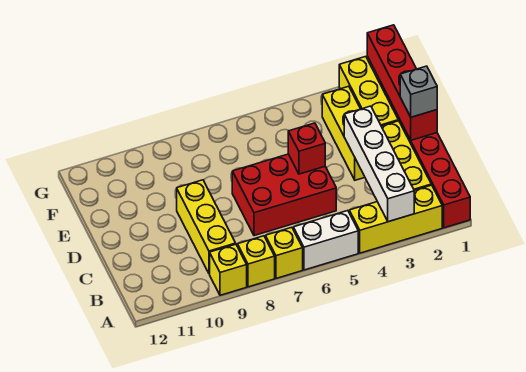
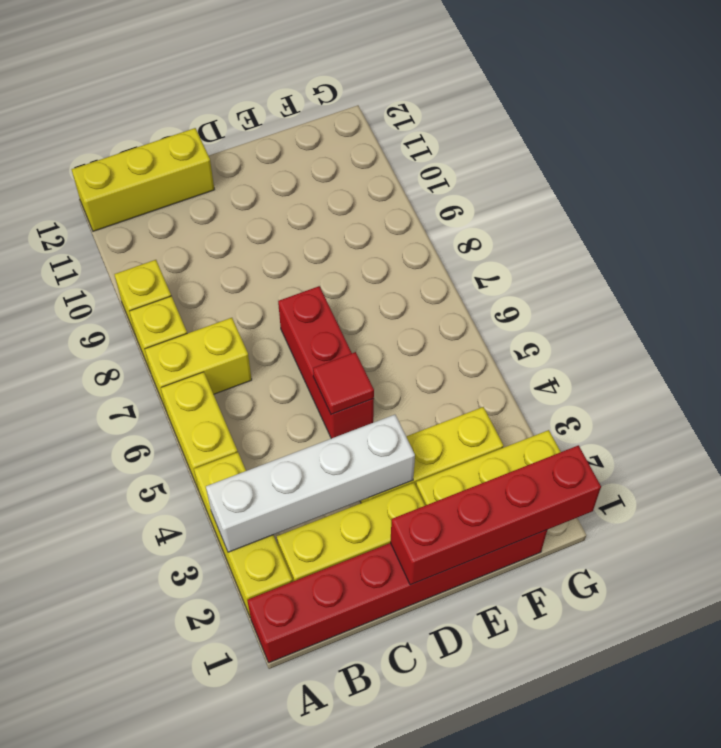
white brick A5:A6 level 1 -> yellow brick A5:A6 level 1
yellow brick A7 level 1 -> yellow brick A7:B7 level 1
yellow brick B9:D9 level 1 -> yellow brick A12:C12 level 1
red brick C5:D7 level 1 -> red brick D5:D7 level 1
grey brick D1 level 3 -> none
red brick D5 level 2 -> red tile D5 level 2

